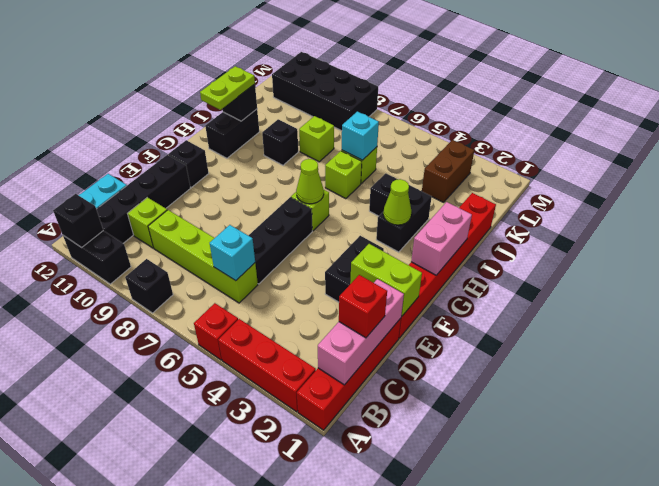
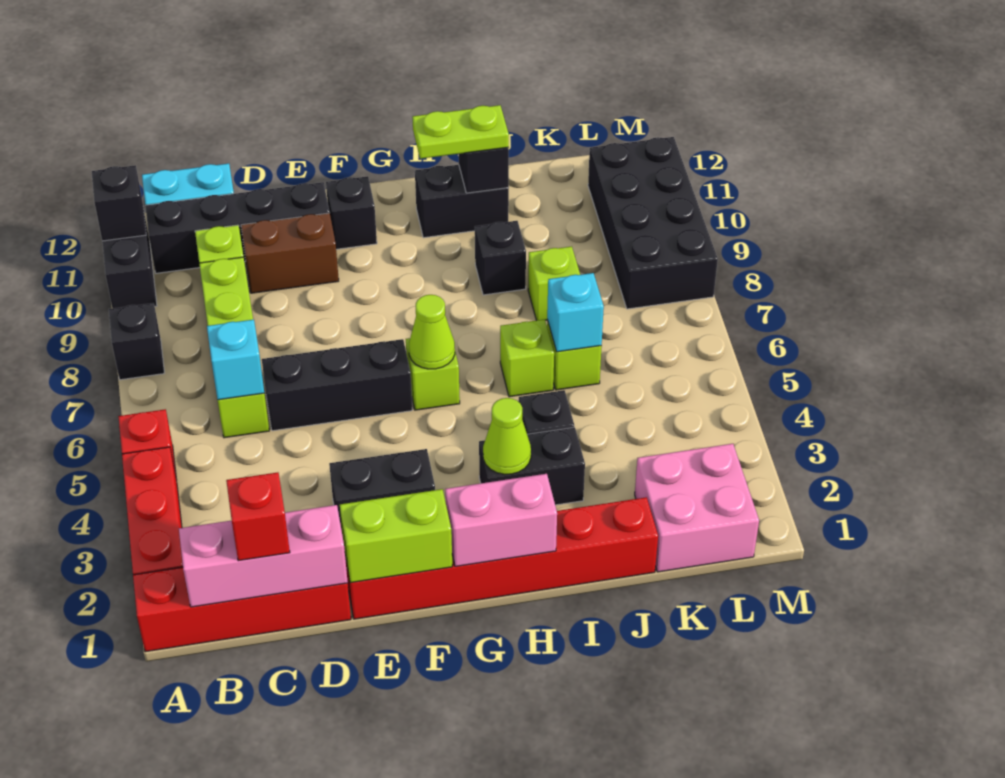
lime brick E1:E2 level 2 -> lime brick E1:F1 level 2
none -> pink brick K1:L2 level 1
brown brick K3:L3 level 1 -> brown brick D10:E10 level 1

